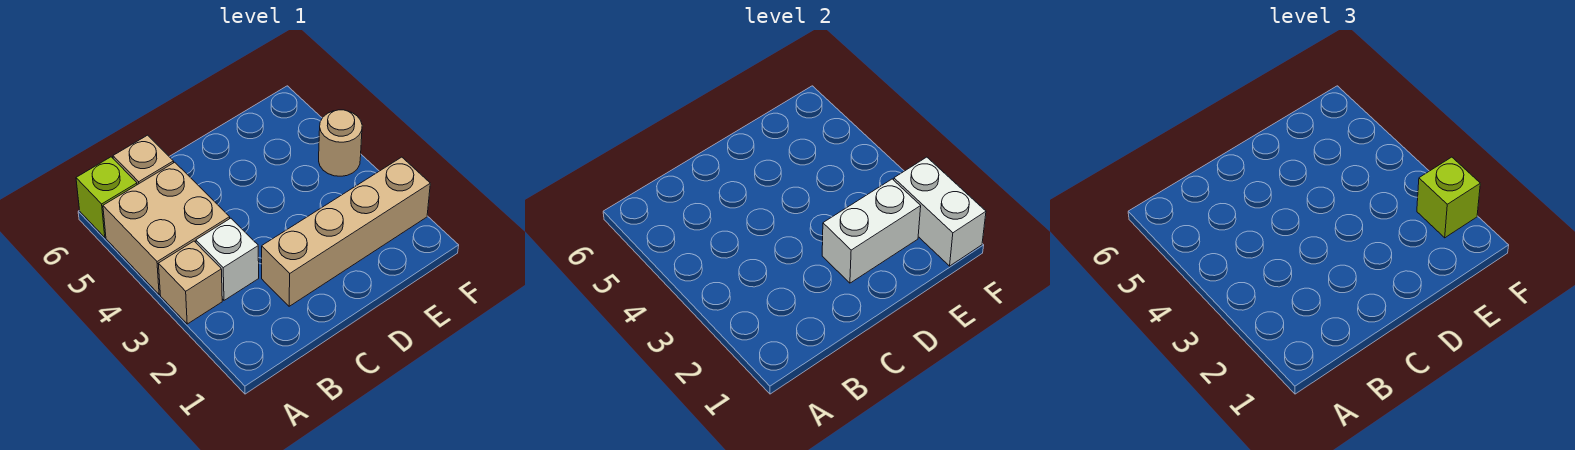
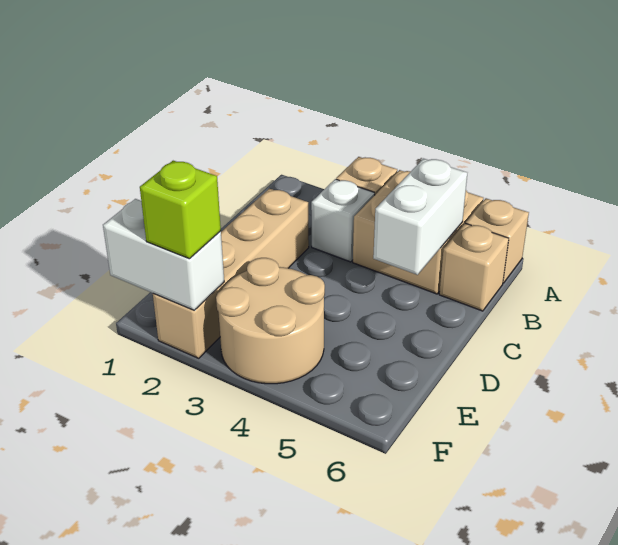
lime brick A6 level 1 -> tan brick A6 level 1
white brick D2:E2 level 2 -> white brick B5:C5 level 2
tan round brick F4 level 1 -> tan round brick E3:F4 level 1

